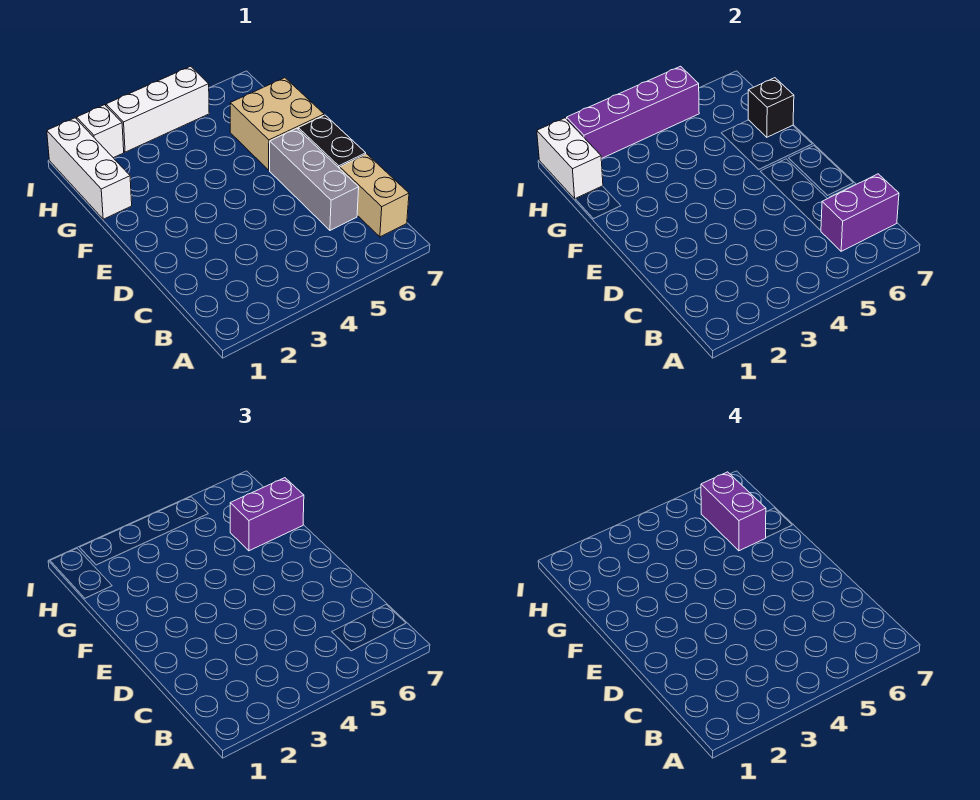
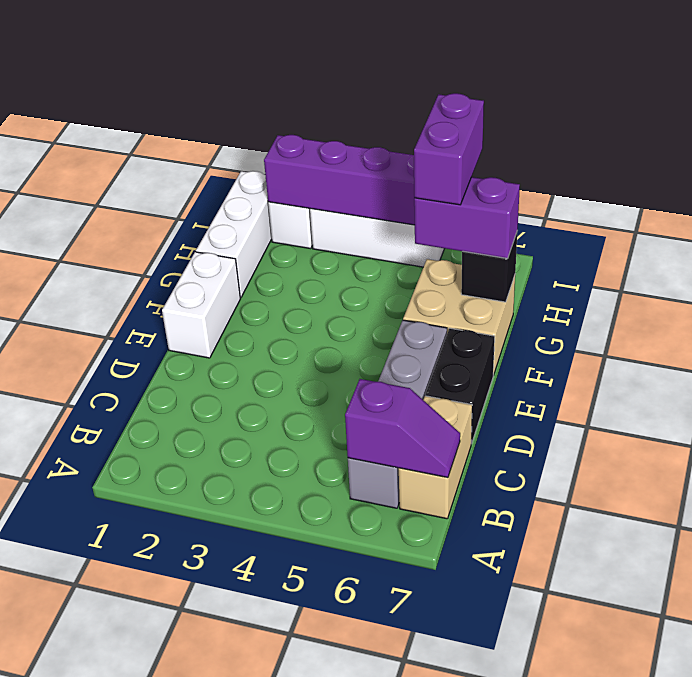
purple brick B6:B7 level 2 -> purple slope B6:B7 level 2 top 6
grey brick C6:E6 level 1 -> grey brick B6:E6 level 1
white brick H1:I1 level 2 -> white brick E1:F1 level 1

